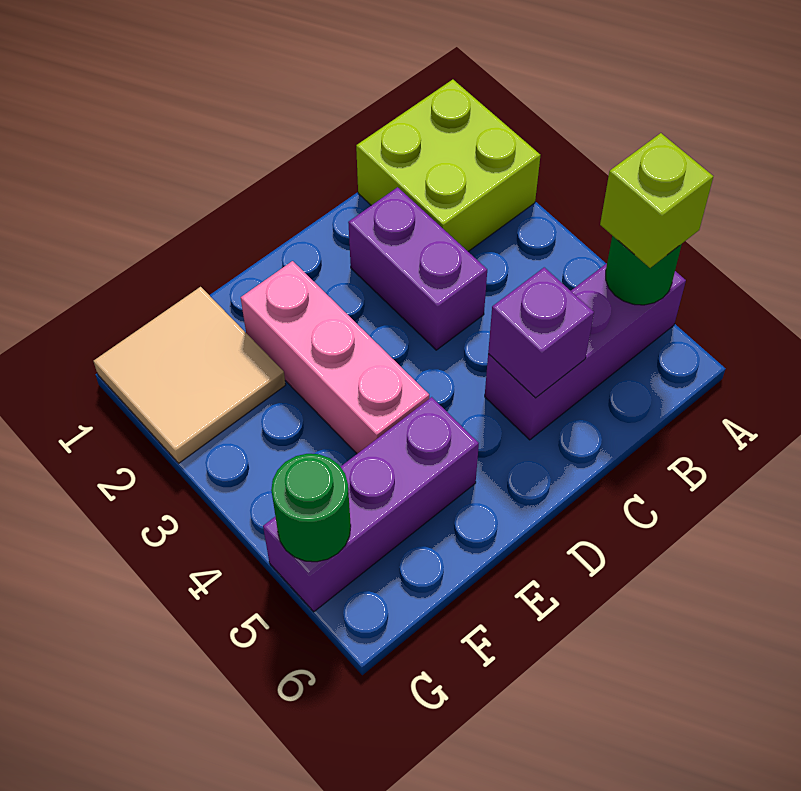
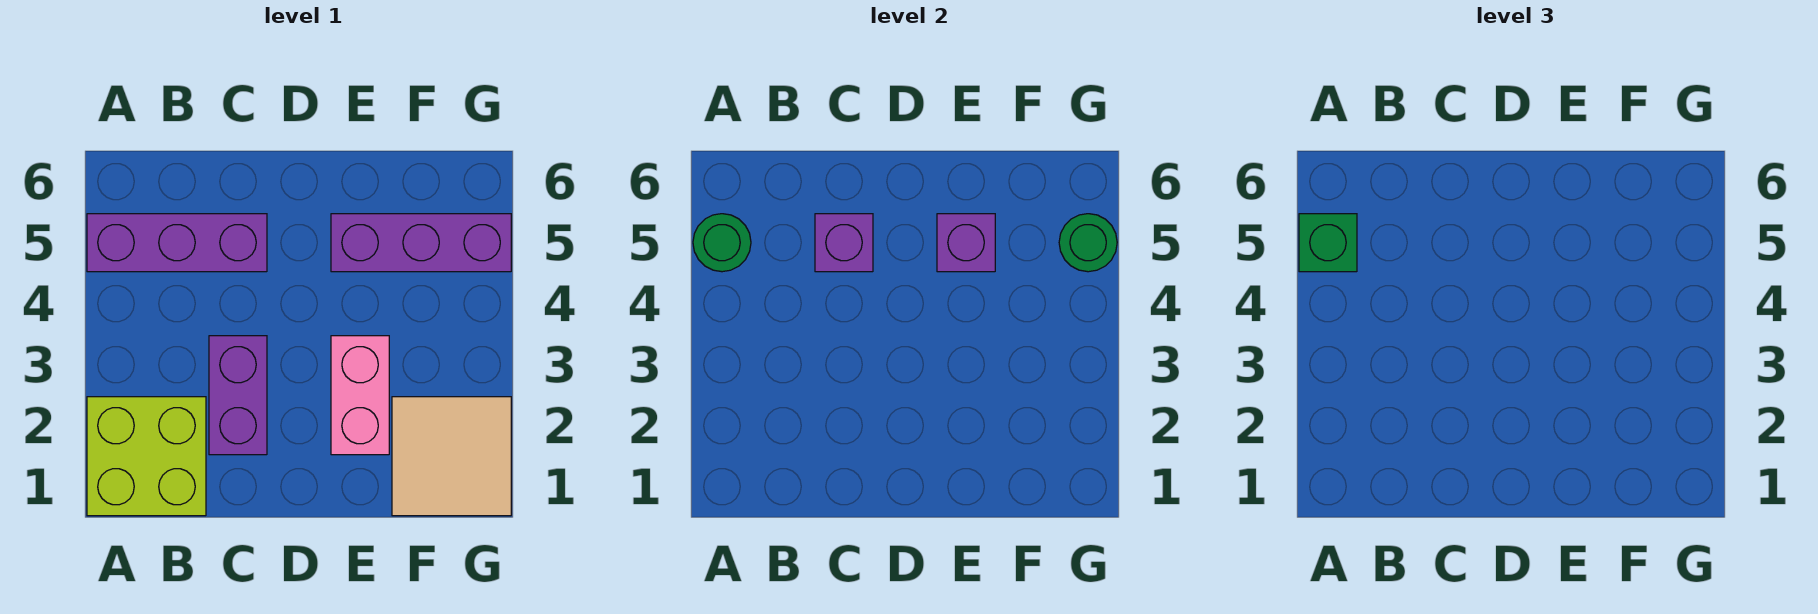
lime brick A5 level 3 -> green brick A5 level 3
pink brick E2:E4 level 1 -> pink brick E2:E3 level 1
none -> purple brick E5 level 2

